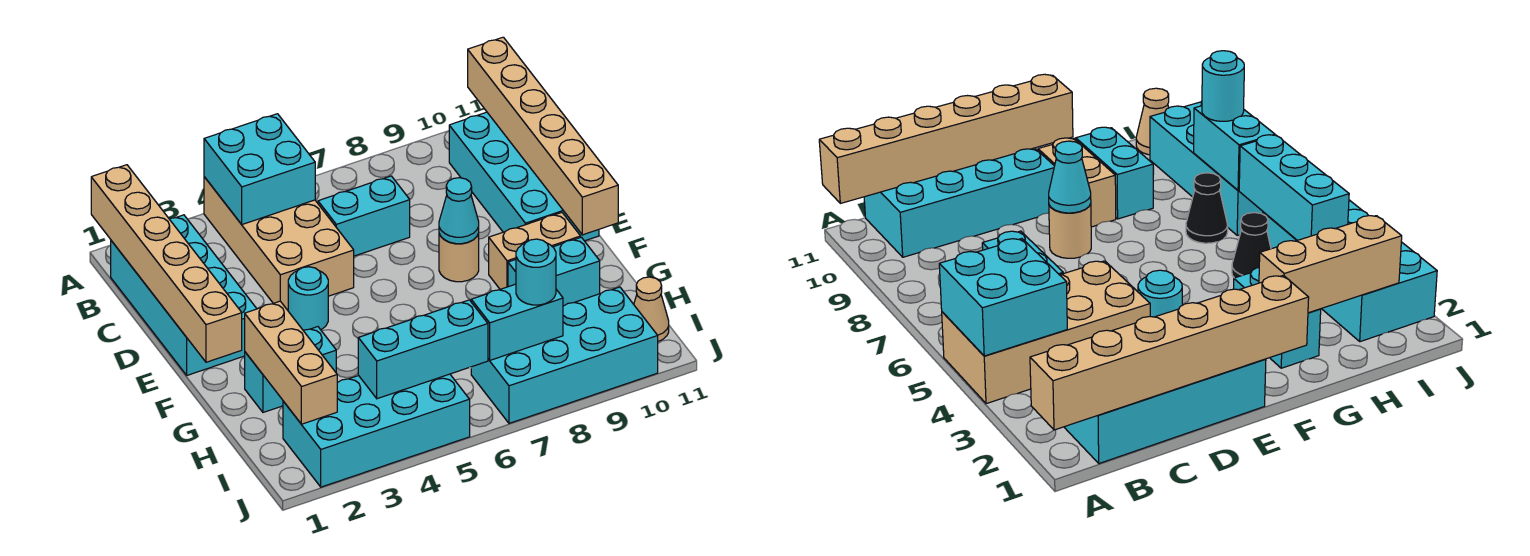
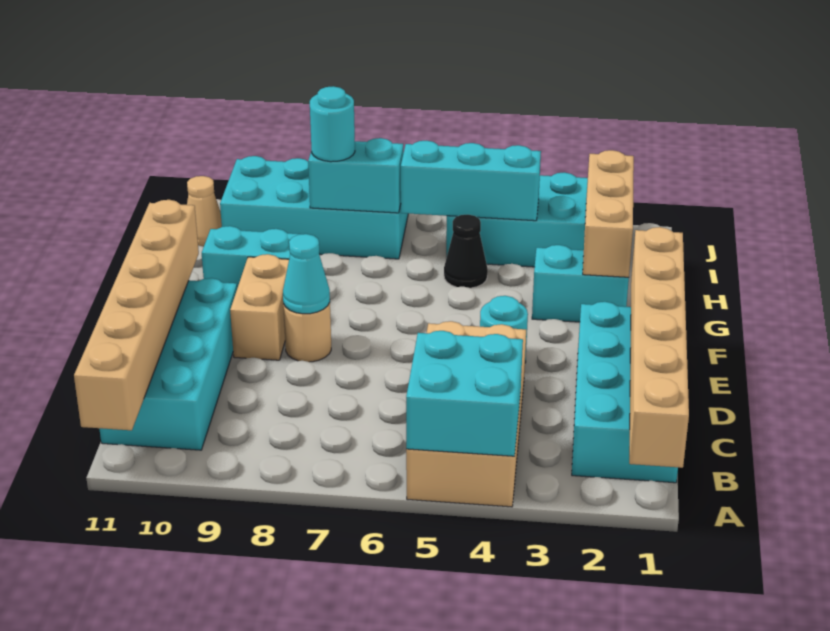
cyan brick C6:C7 level 1 -> none
tan brick F9:F10 level 1 -> tan brick E9:F9 level 1
black cone H7 level 1 -> none

